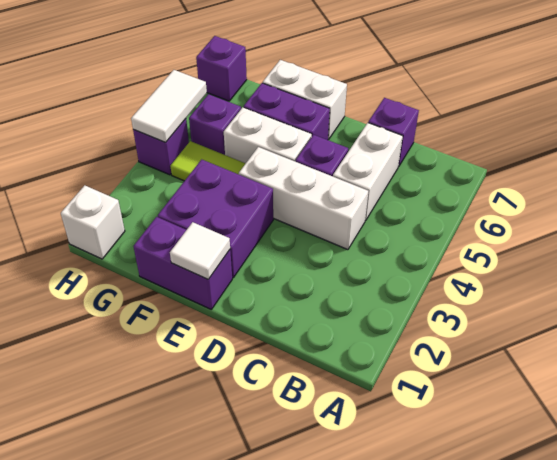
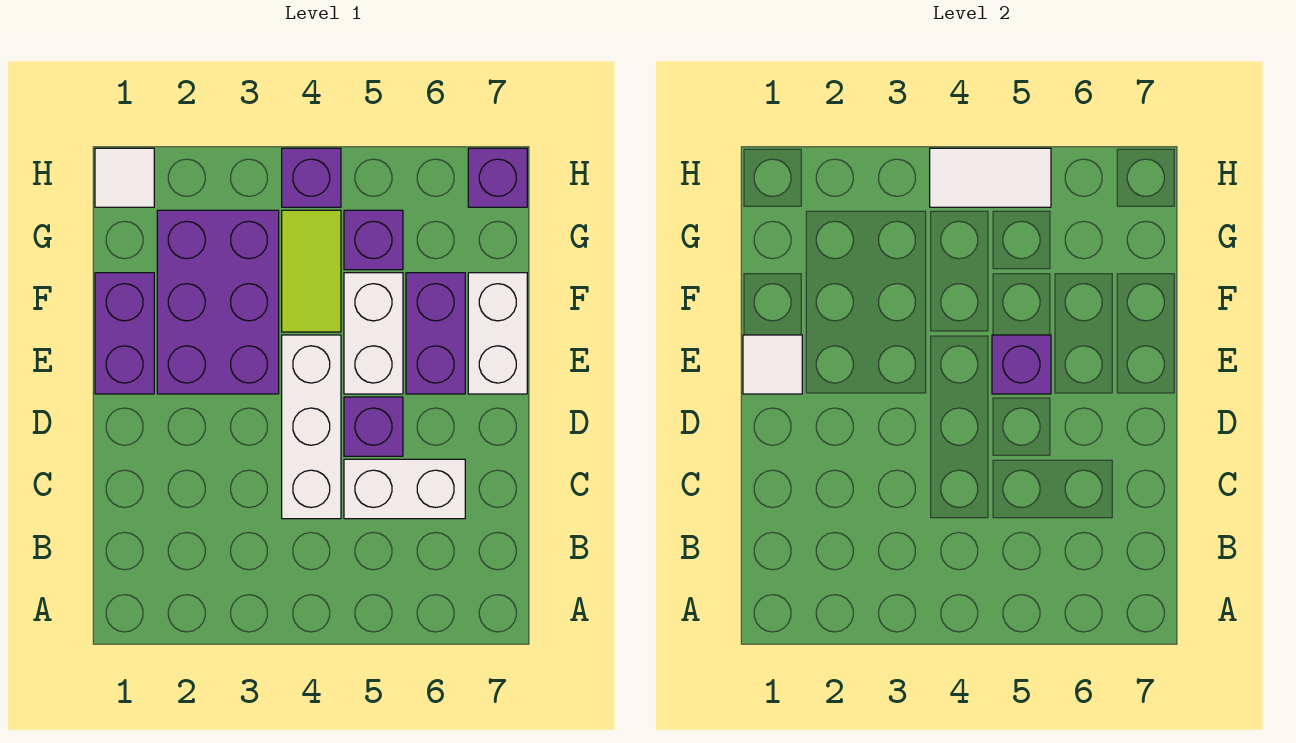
purple brick C7 level 1 -> purple brick E5 level 2
purple brick E2:F3 level 1 -> purple brick E2:G3 level 1
white brick H1 level 1 -> white tile H1 level 1

